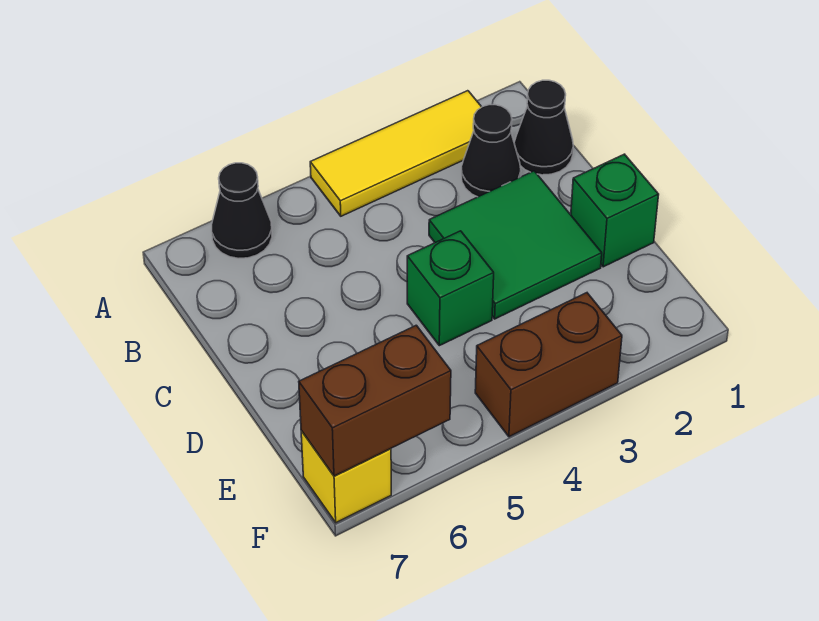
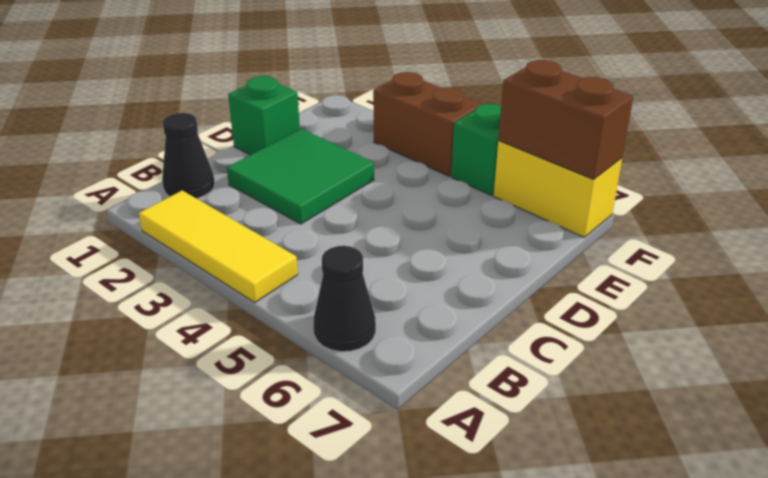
black cone B2 level 1 -> none
green brick D4 level 1 -> green brick F5 level 1
yellow brick F7 level 1 -> yellow brick F6:F7 level 1

